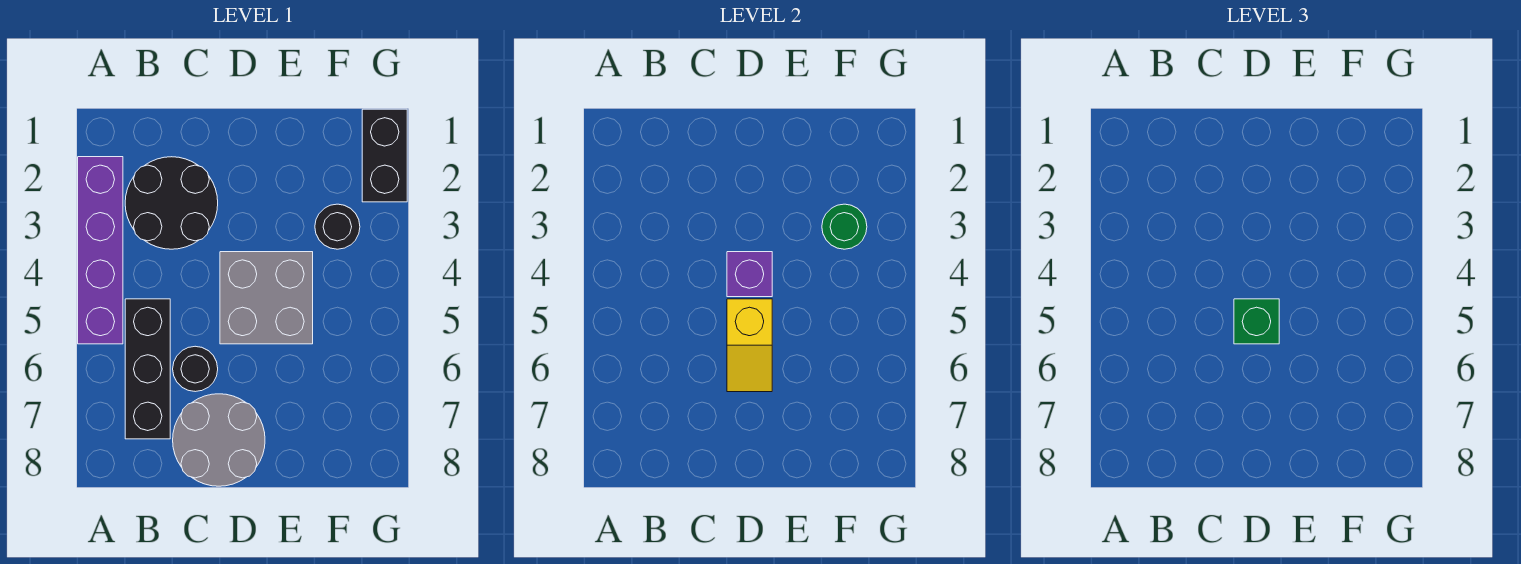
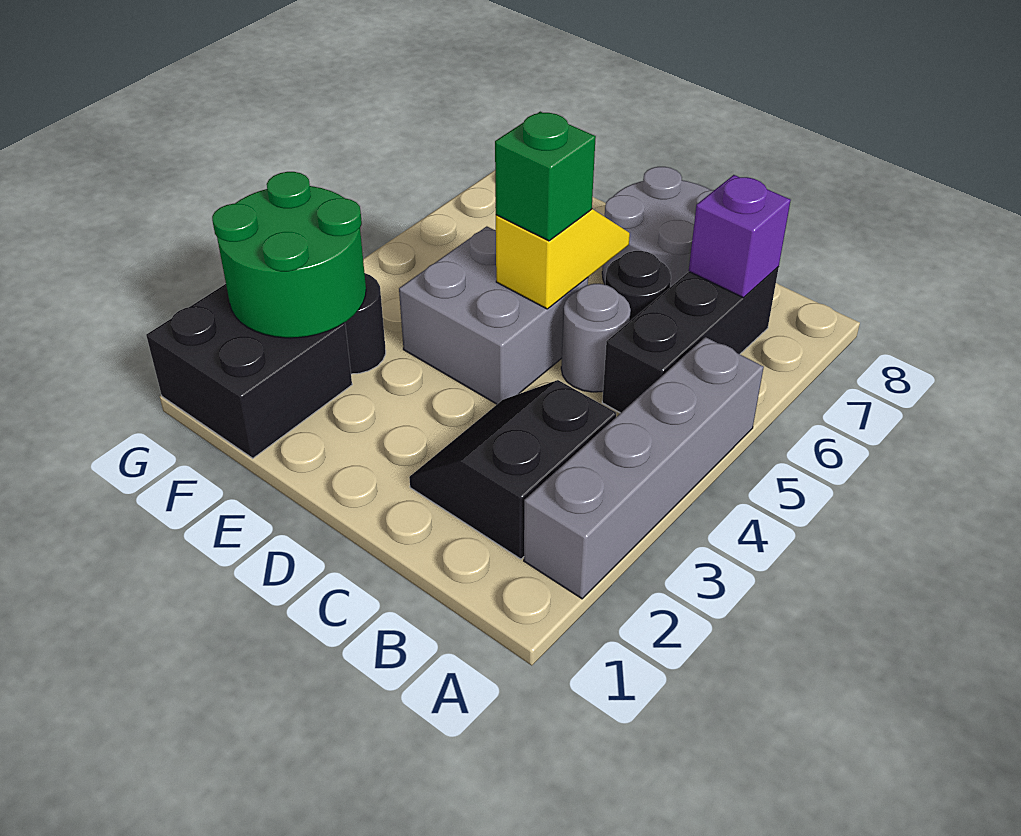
purple brick A2:A5 level 1 -> grey brick A2:A5 level 1
black round brick B2:C3 level 1 -> black slope B2:C3 level 1 top B
none -> grey round brick C5 level 1
purple brick D4 level 2 -> purple brick B7 level 2
green round brick F3 level 2 -> green round brick F2:G3 level 2
black brick G1:G2 level 1 -> black brick F1:G2 level 1

